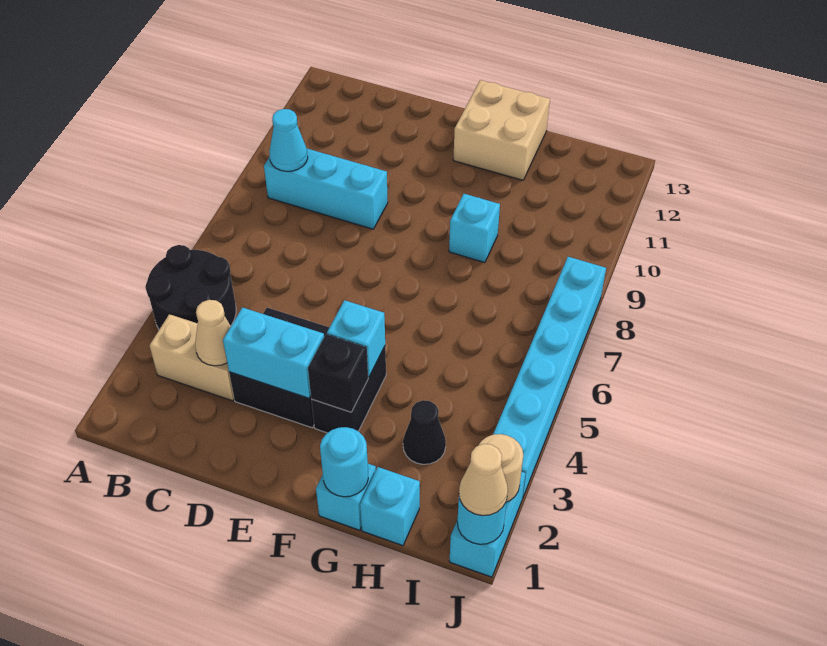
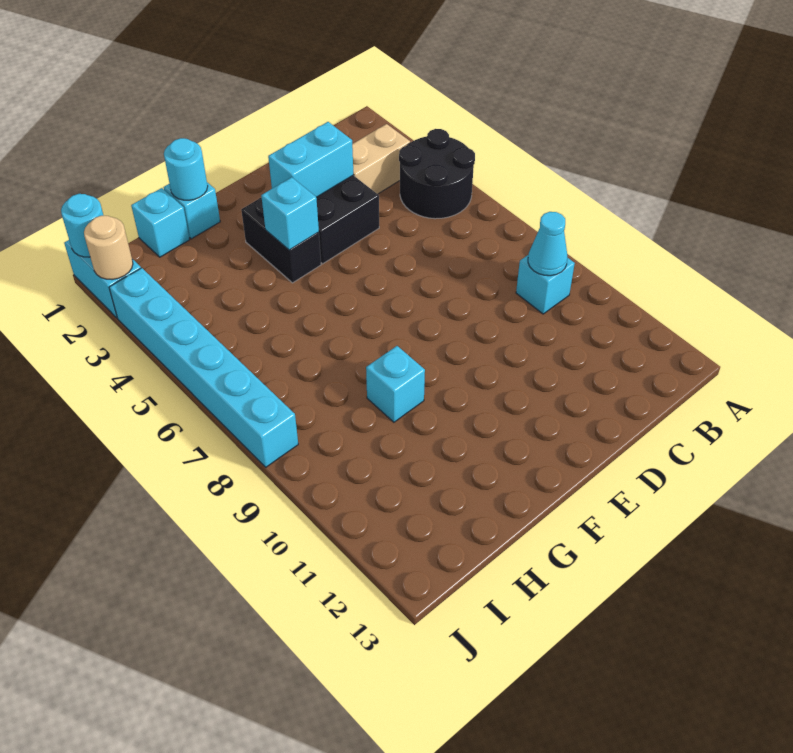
cyan brick B9:D9 level 1 -> cyan brick B9 level 1
tan cone C3 level 2 -> none
black brick F3 level 2 -> none
tan brick F12:G13 level 1 -> none
black cone H3 level 1 -> none
tan cone J1 level 3 -> none

